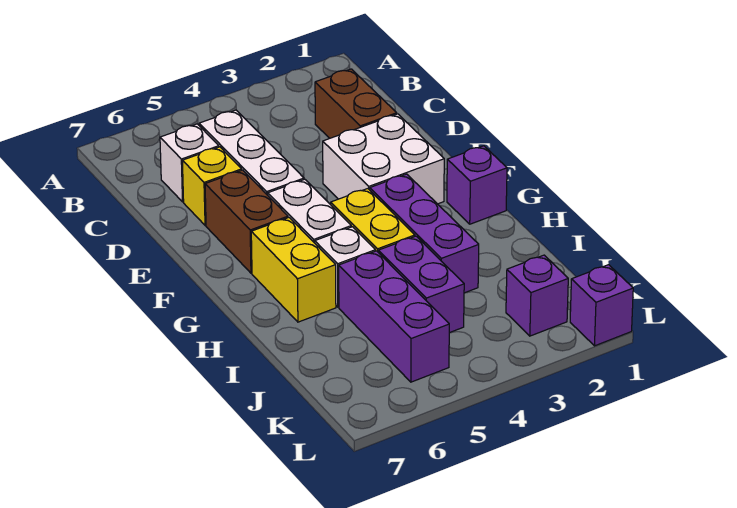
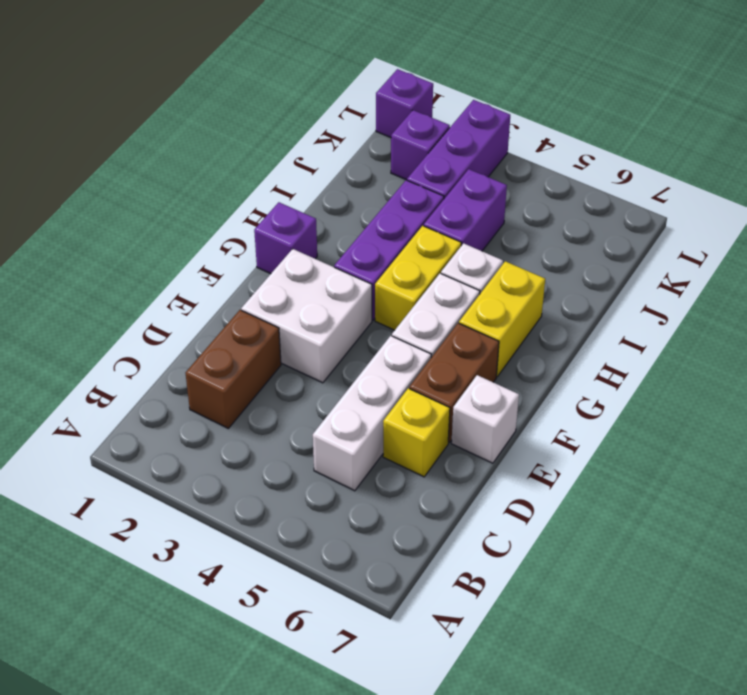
white brick C6 level 1 -> white brick E7 level 1
purple brick I5:K5 level 1 -> purple brick J3:L3 level 1

